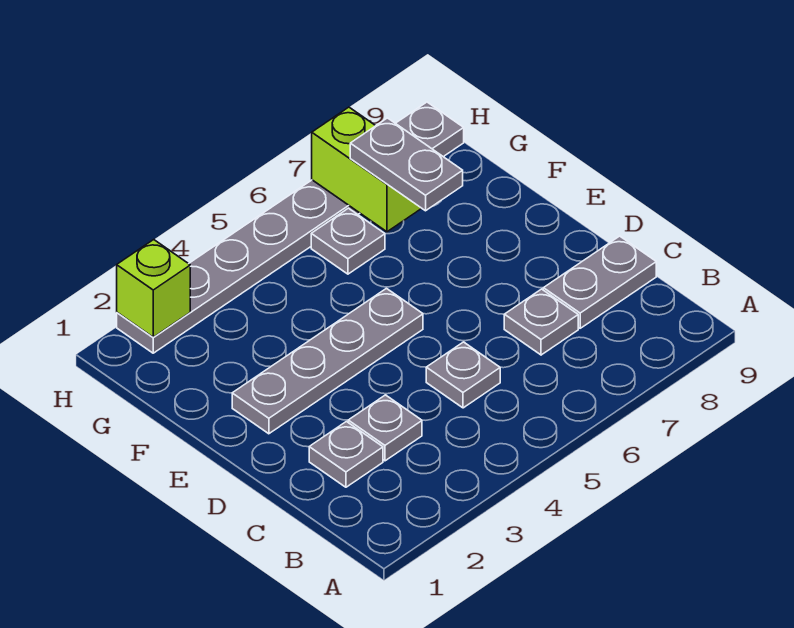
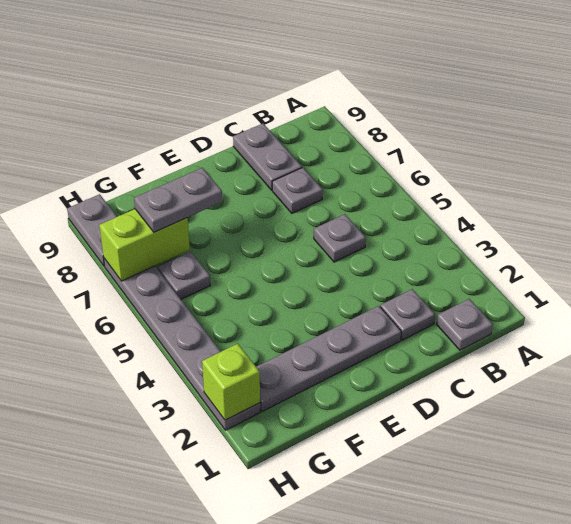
grey plate C3 level 1 -> grey plate B1 level 1
grey plate E2:E5 level 1 -> grey plate D2:G2 level 1

